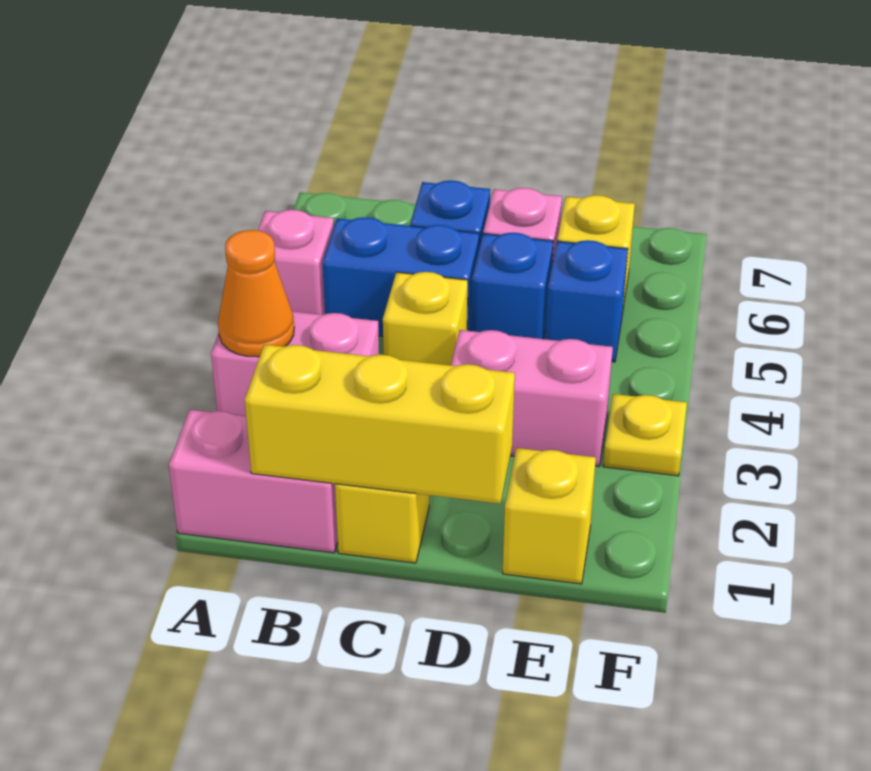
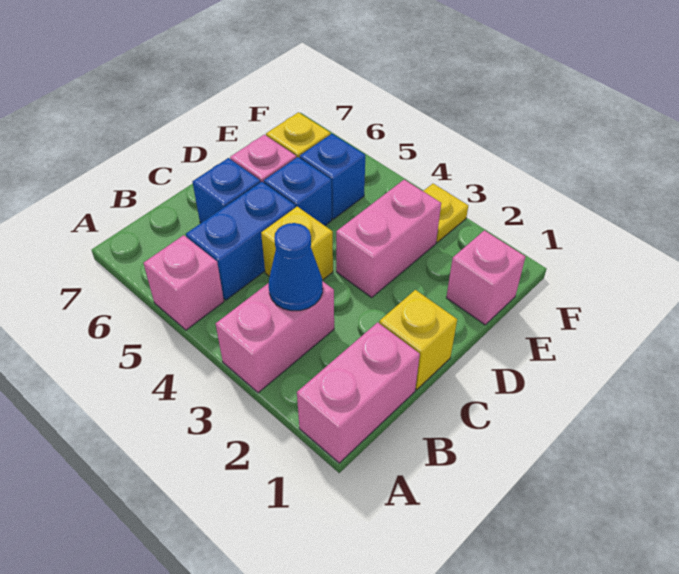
orange cone A3 level 2 -> none
yellow brick B1:D1 level 2 -> none
none -> blue cone B3 level 2
yellow brick E1 level 1 -> pink brick E1 level 1

